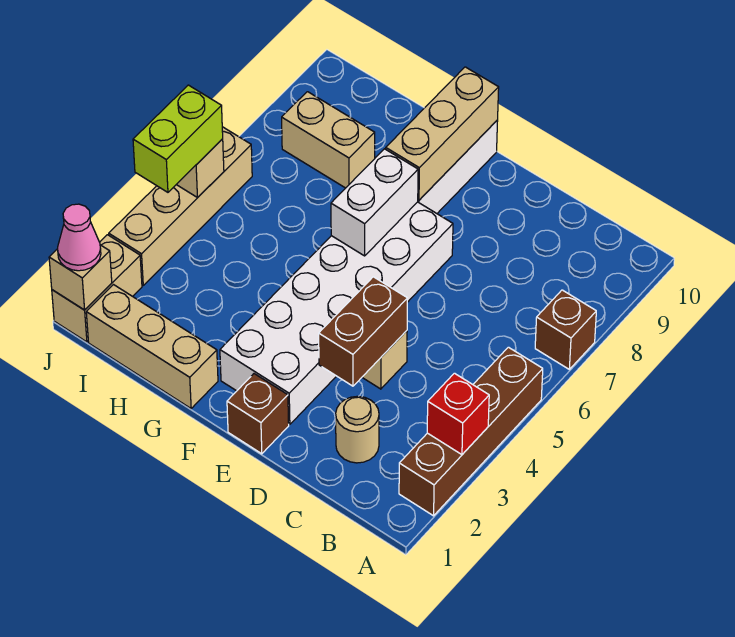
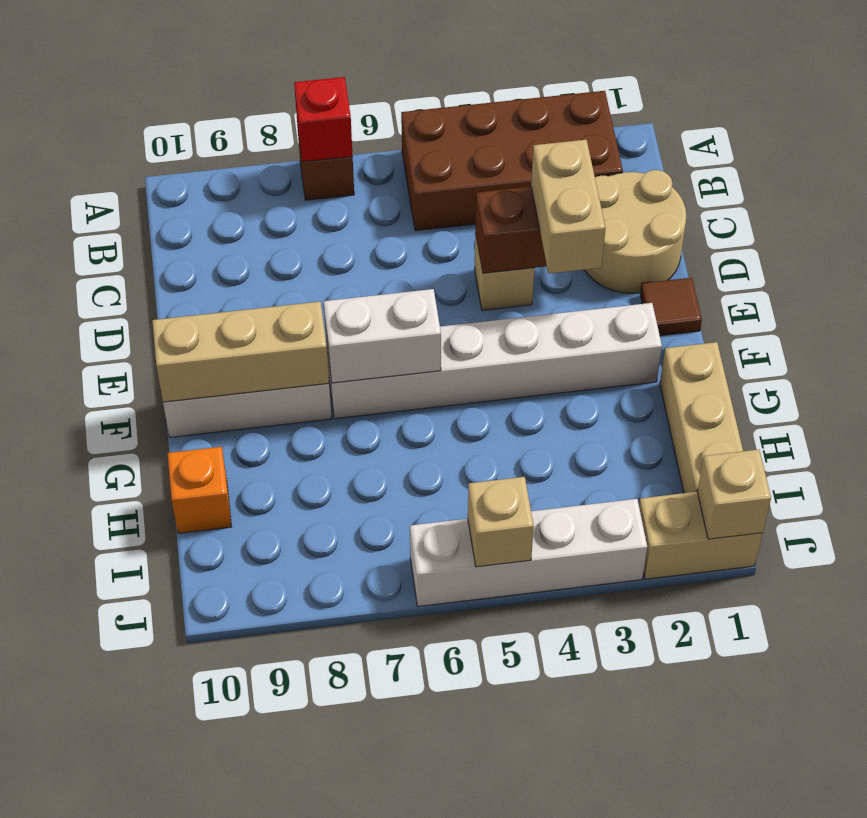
brown brick A2:A5 level 1 -> brown brick A2:B5 level 1
red brick A3 level 2 -> red brick A7 level 2
tan round brick C2 level 1 -> tan round brick C1:D2 level 1
brown brick E1 level 1 -> brown tile E1 level 1
white brick E2:F7 level 1 -> white brick F2:F7 level 1
tan brick H8:I8 level 1 -> tan brick D3:E3 level 3
none -> orange brick H10 level 1
pink cone J1 level 3 -> none
tan brick J3:J6 level 1 -> white brick J3:J6 level 1
lime brick J4:J5 level 3 -> none

